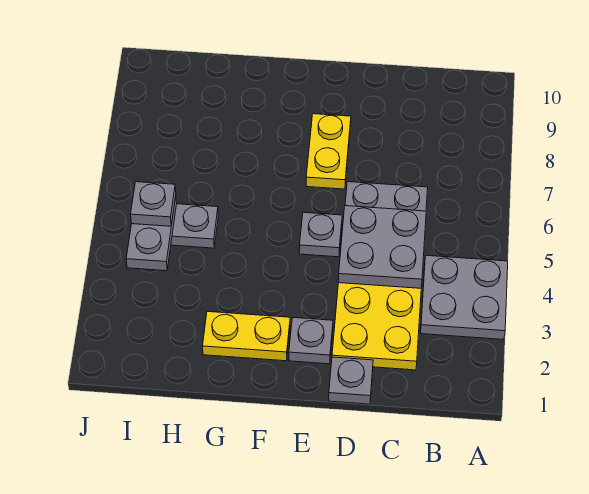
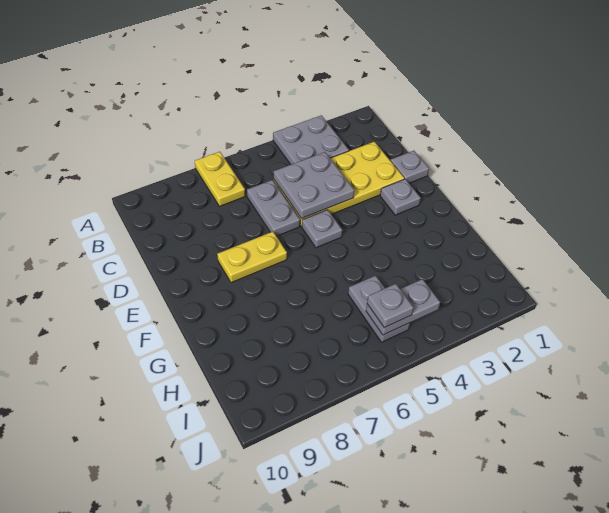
yellow plate F2:G2 level 1 -> yellow plate A7:B7 level 1

